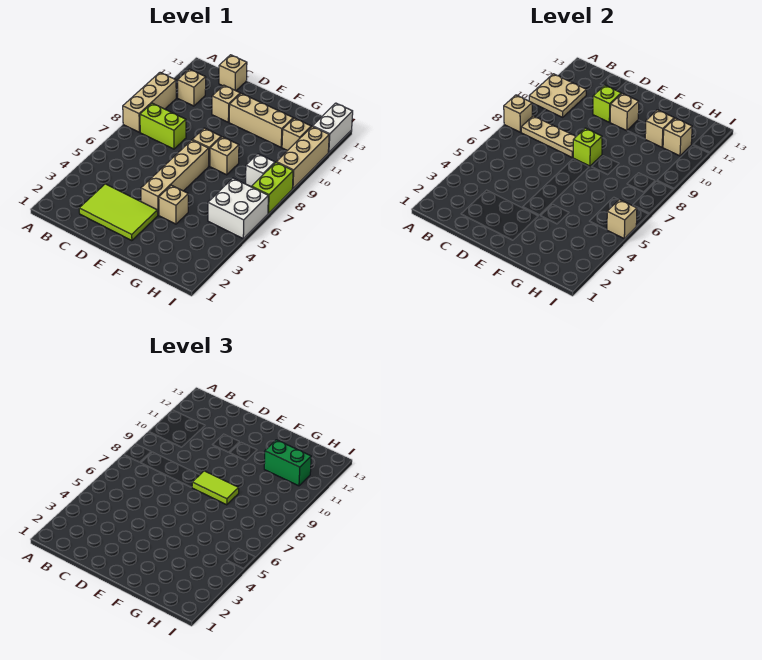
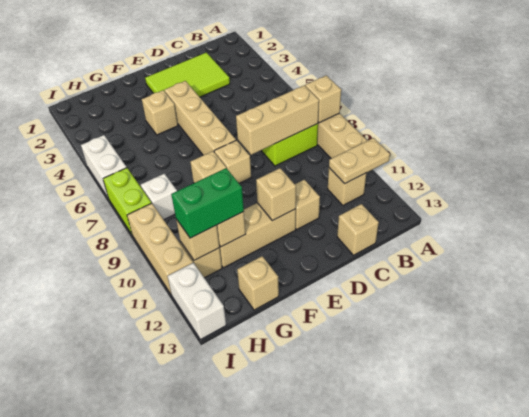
tan plate A10:B11 level 2 -> tan plate A11:B11 level 2
tan plate B8:D8 level 2 -> tan brick B8:D8 level 2
lime brick D11 level 2 -> none
lime brick E8 level 2 -> none
lime tile E8:F8 level 3 -> none
white brick H5:I6 level 1 -> white brick I5:I6 level 1
tan brick I5 level 2 -> tan brick G13 level 1

